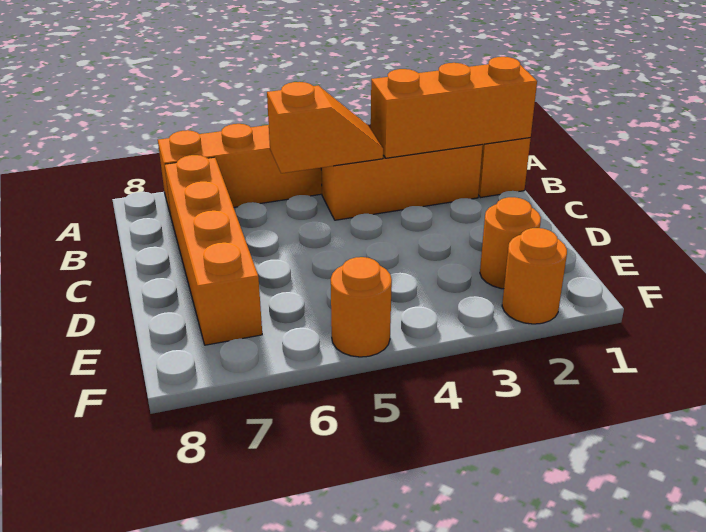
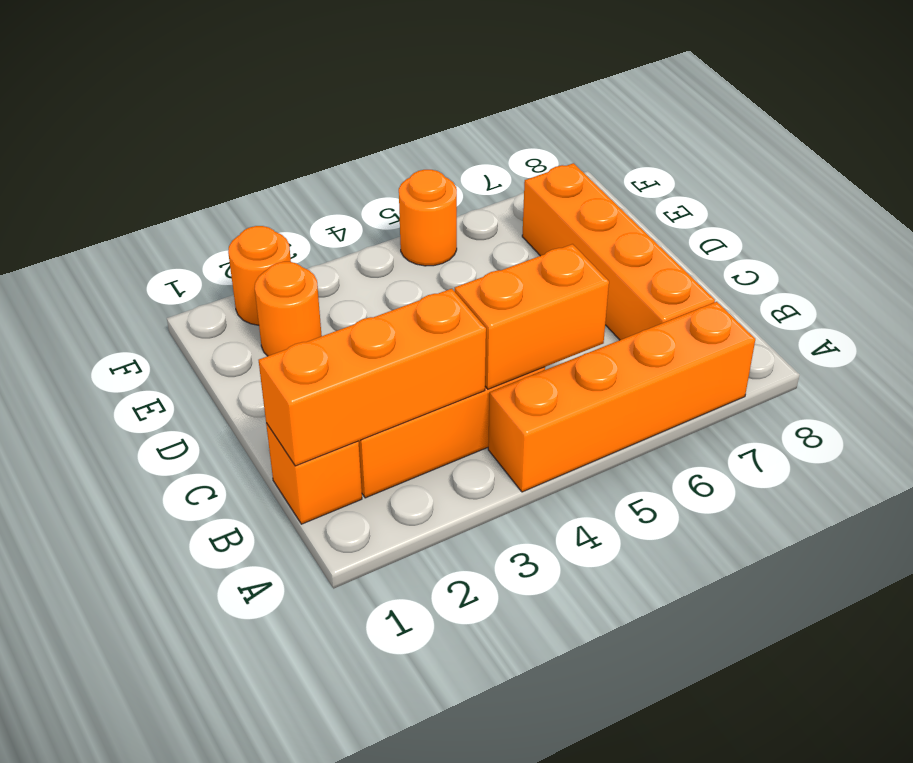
orange slope B4:B5 level 2 top 5 -> orange brick B4:B5 level 2

